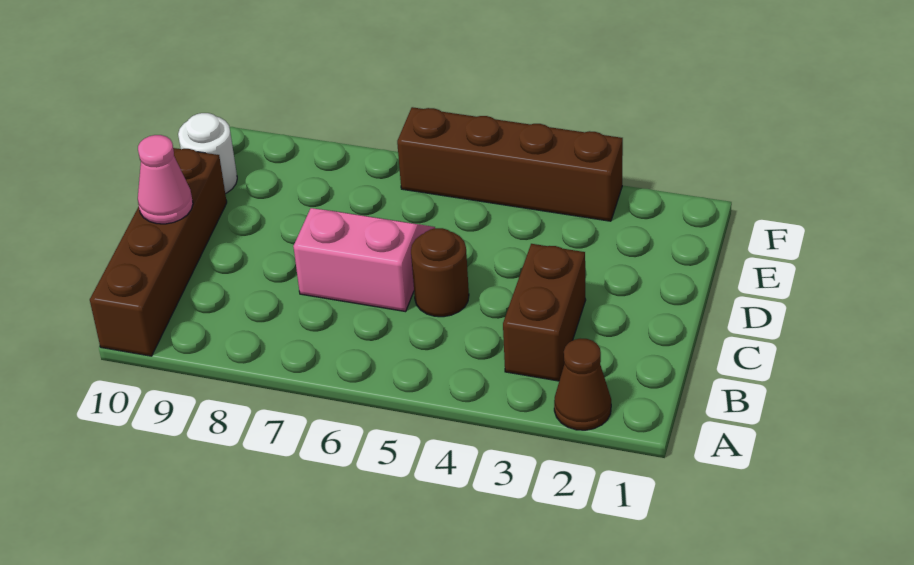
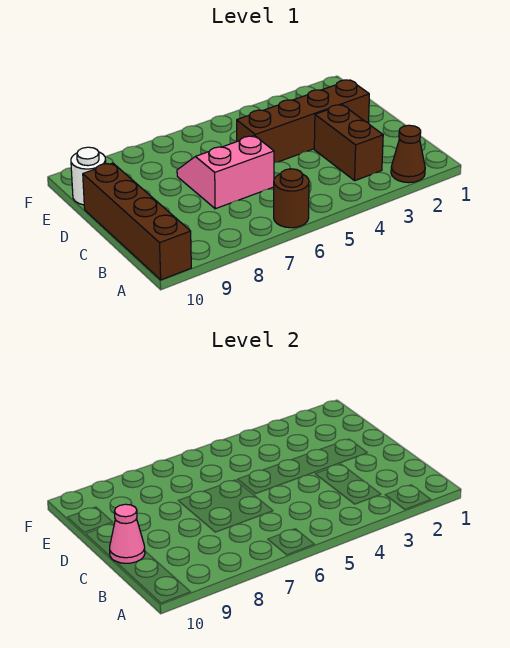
brown round brick C5 level 1 -> brown round brick A6 level 1
brown brick F3:F6 level 1 -> brown brick D2:D5 level 1

